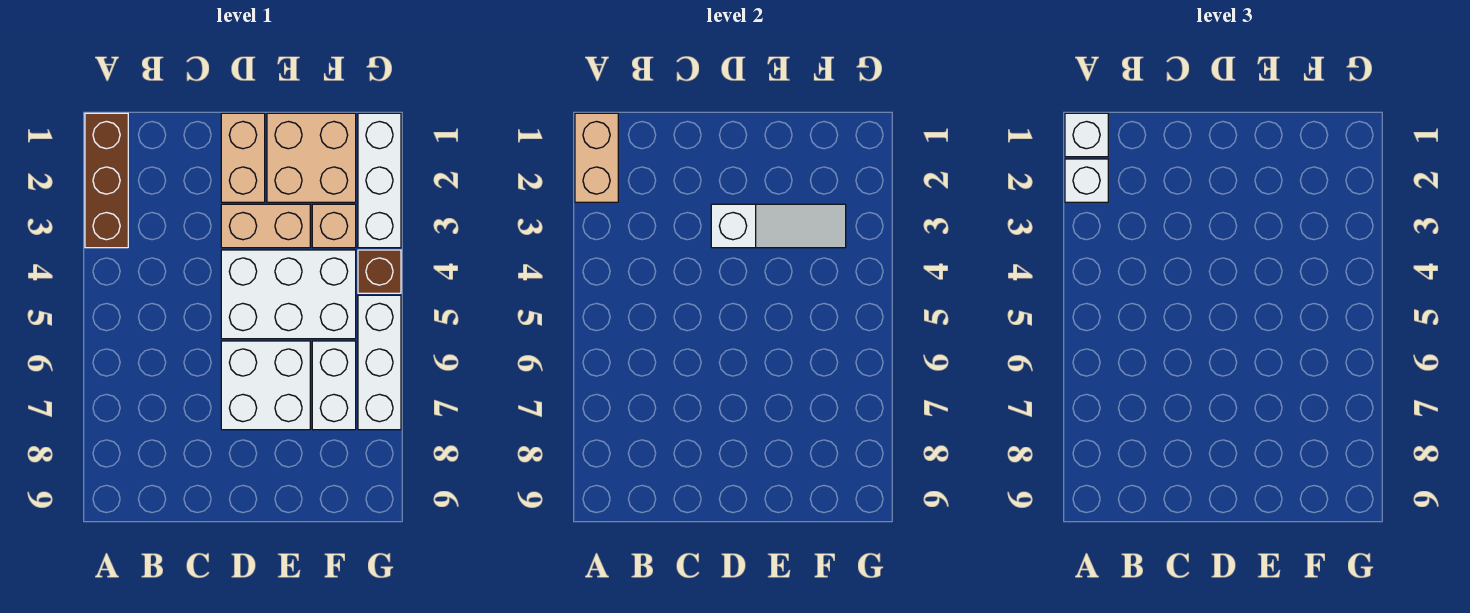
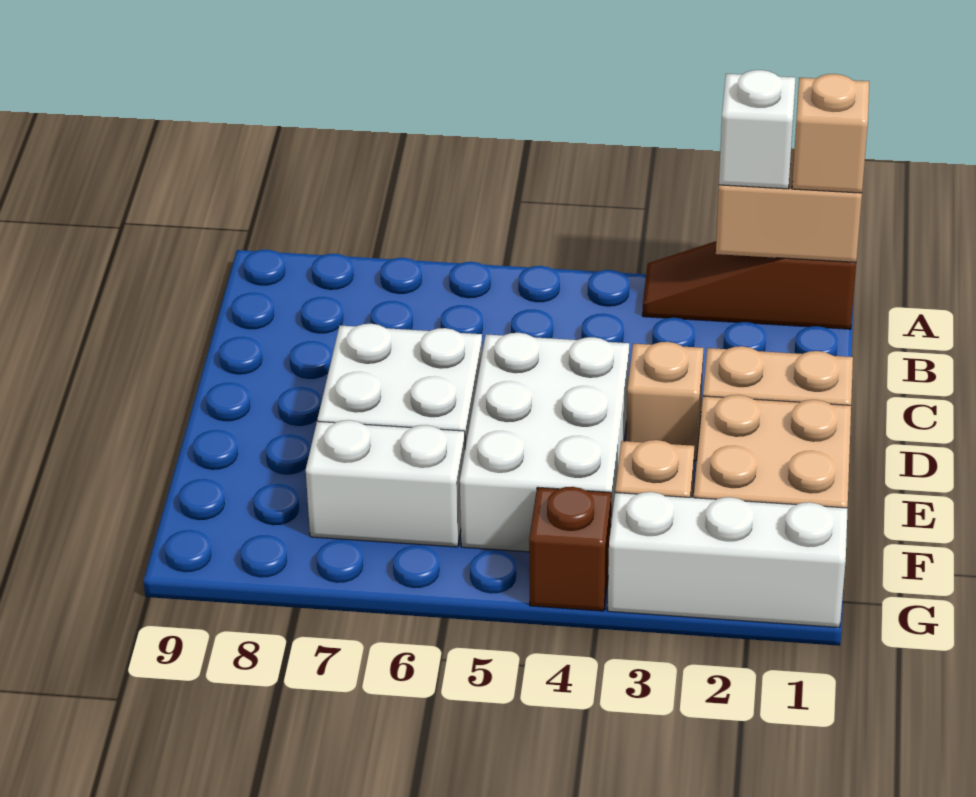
brown brick A1:A3 level 1 -> brown slope A1:A3 level 1 top 1
white brick A1 level 3 -> tan brick A1 level 3
tan brick D3:E3 level 1 -> tan brick D3 level 1
white slope D3:F3 level 2 top D -> none
white brick G5:G7 level 1 -> none

